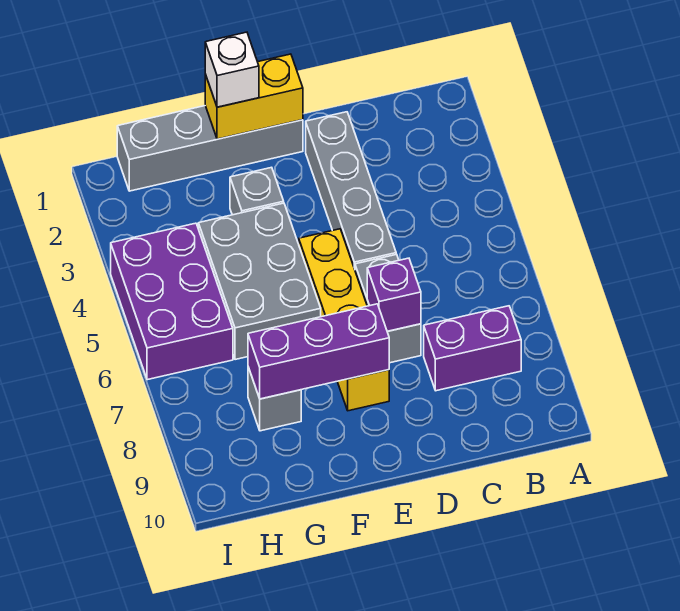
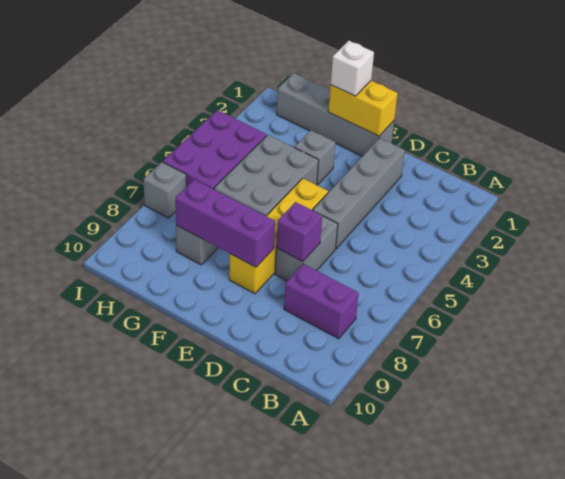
none -> grey brick I7 level 1

